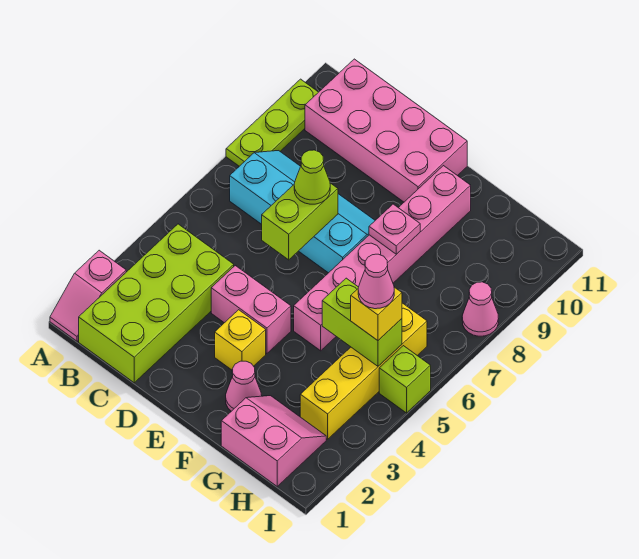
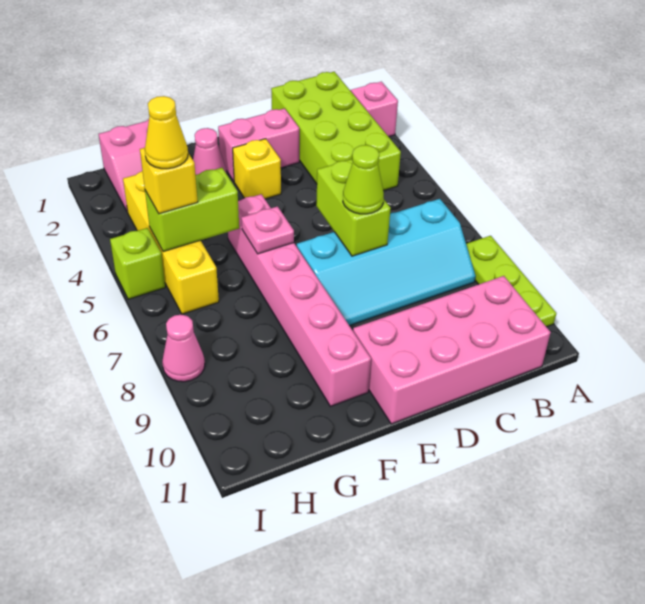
pink brick D4:E4 level 1 -> pink brick D2:E2 level 1
pink plate F8 level 2 -> pink plate F6 level 2
pink cone H5 level 4 -> yellow cone H5 level 4

